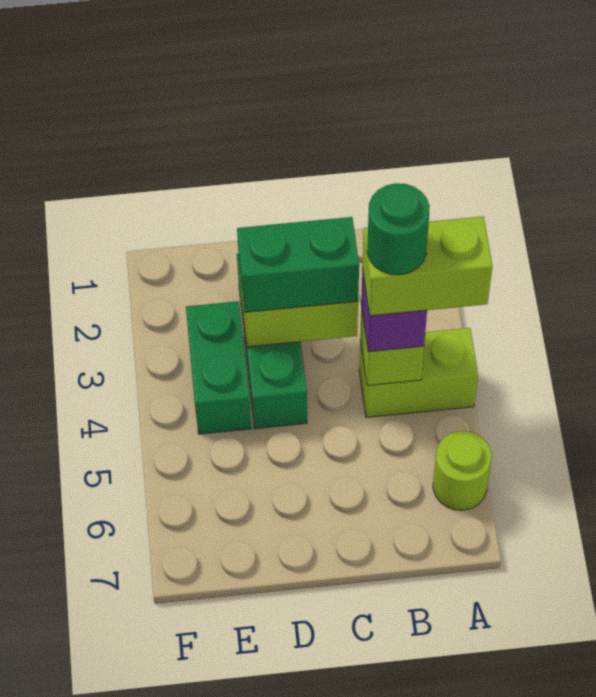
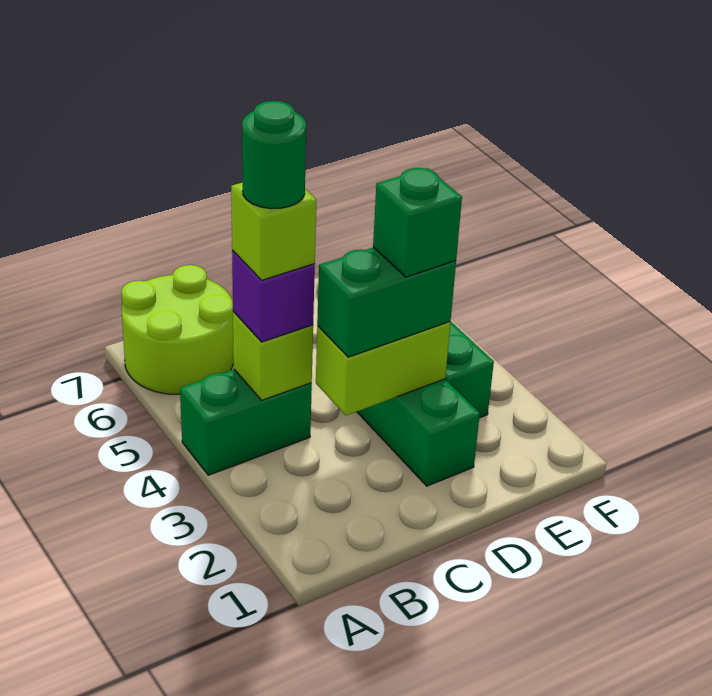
lime brick A4:B4 level 1 -> green brick A4:B4 level 1
lime brick A4:B4 level 4 -> lime brick B4 level 4
lime round brick A6 level 1 -> lime round brick A6:B7 level 1
none -> green brick D3 level 4

